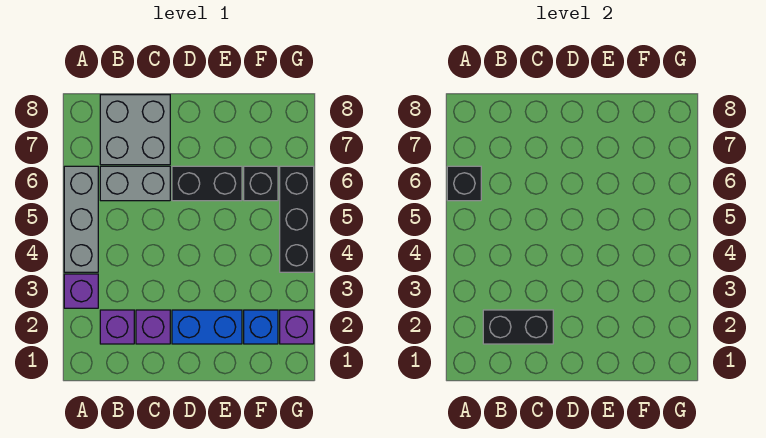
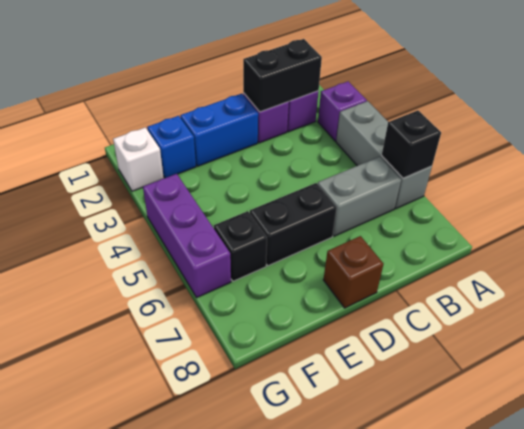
grey brick B7:C8 level 1 -> none
none -> brown brick D8 level 1
purple brick G2 level 1 -> white brick G2 level 1
black brick G4:G6 level 1 -> purple brick G4:G6 level 1

